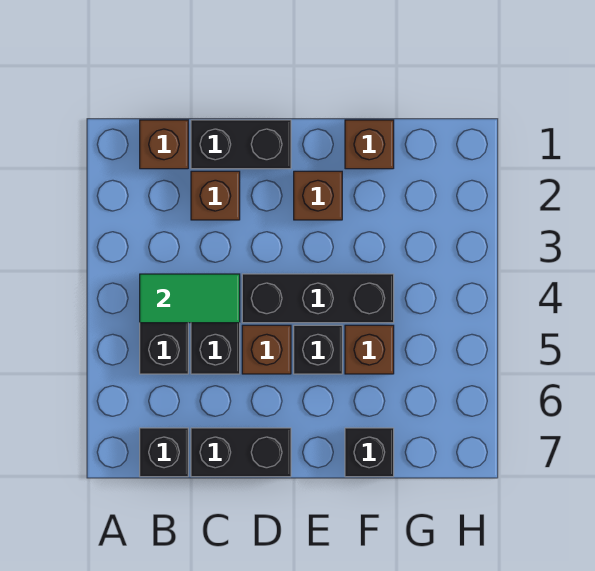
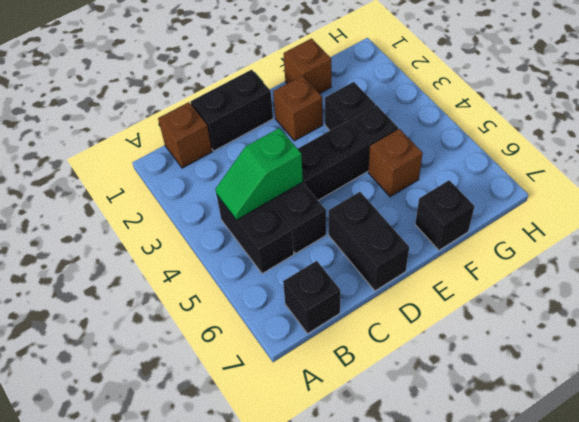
green tile B4:C4 level 2 -> green slope B4:C4 level 2 top C
brown brick C2 level 1 -> none
black brick C7:D7 level 1 -> black brick D6:D7 level 1
brown brick D5 level 1 -> none
black brick E5 level 1 -> black brick F3 level 1

